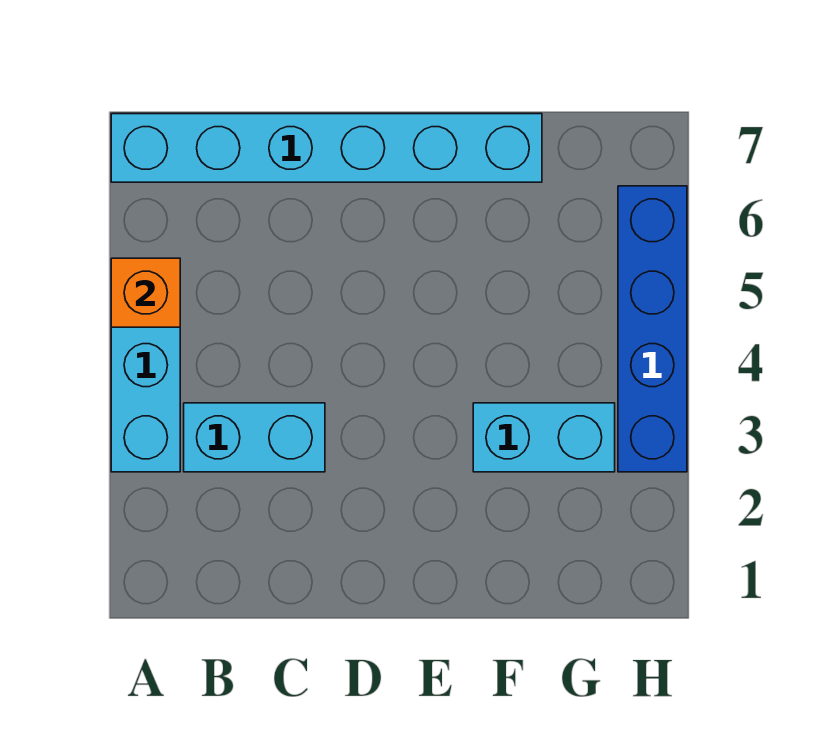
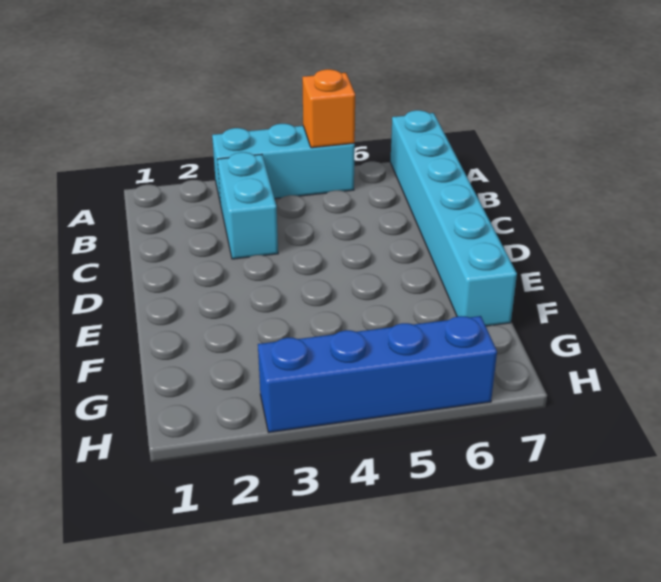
cyan brick F3:G3 level 1 -> none

